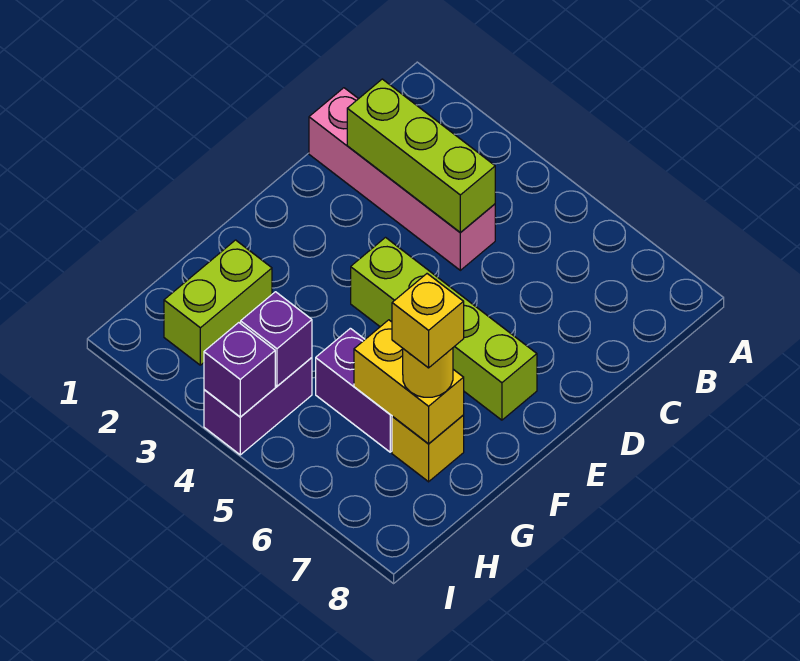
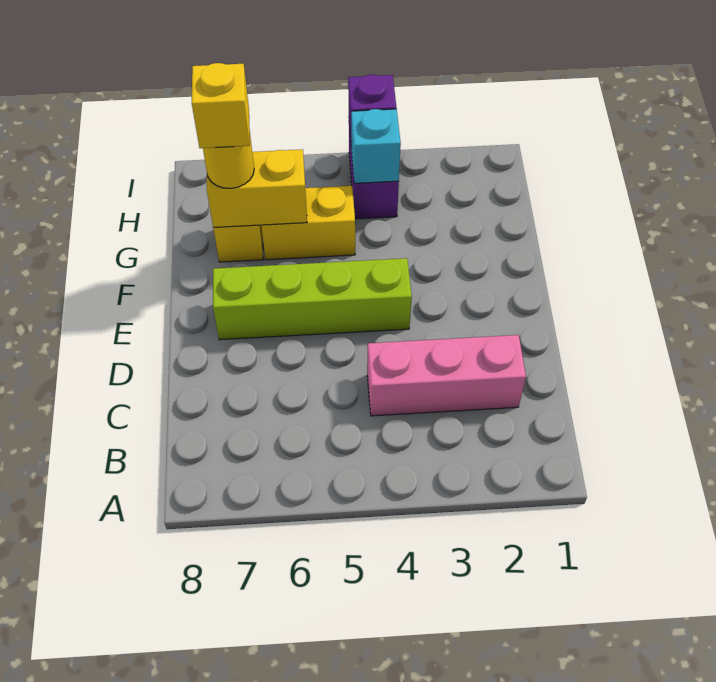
pink brick C1:C4 level 1 -> pink brick C2:C4 level 1
lime brick C2:C4 level 2 -> none
lime brick G2:H2 level 1 -> none
purple brick G5:G6 level 1 -> yellow brick G5:G6 level 1
purple brick H4 level 2 -> cyan brick H4 level 2

